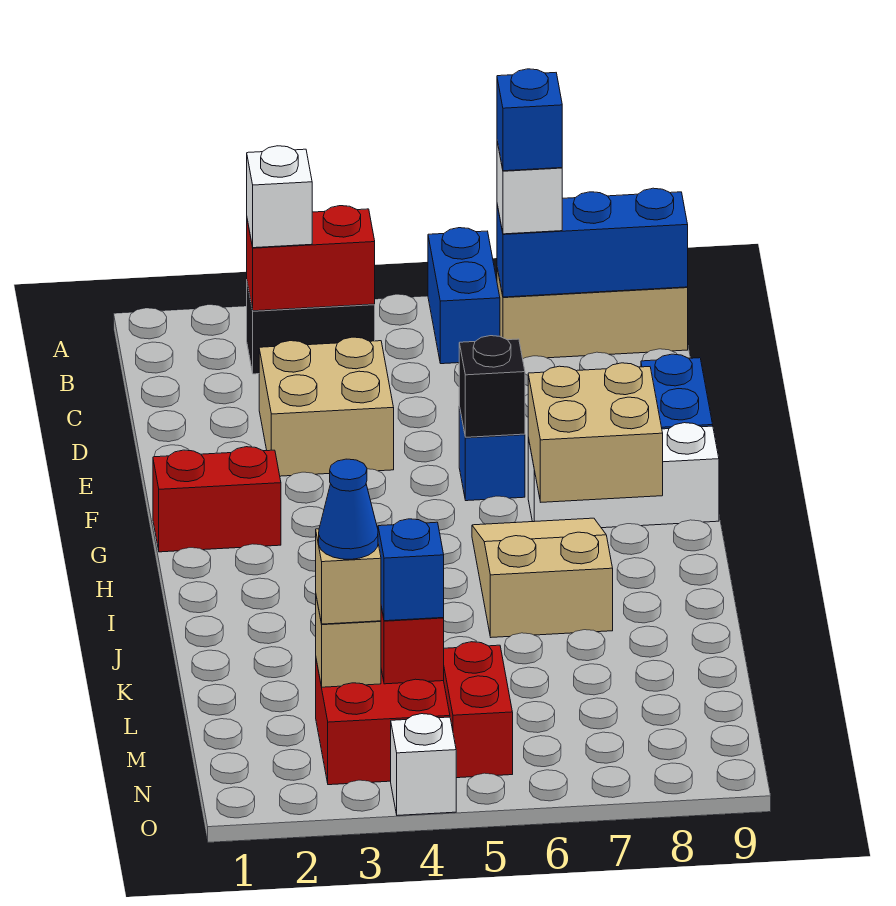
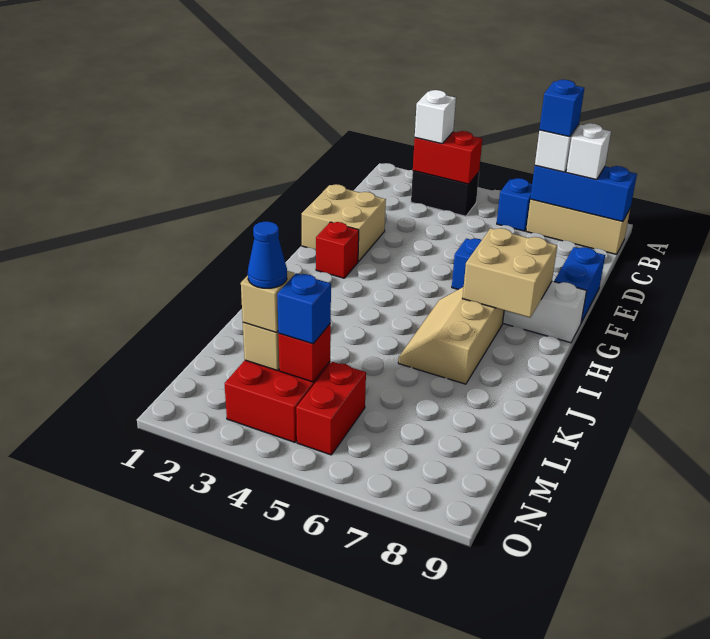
blue brick A6:B6 level 1 -> blue brick B6 level 1
tan brick D3:E4 level 1 -> tan brick E1:F2 level 1
black brick F6 level 2 -> none
red brick G1:G2 level 1 -> red brick G2 level 1
tan slope H6:J7 level 1 top J -> tan slope H6:J7 level 1 top 7
white brick O4 level 1 -> white brick B8 level 3

